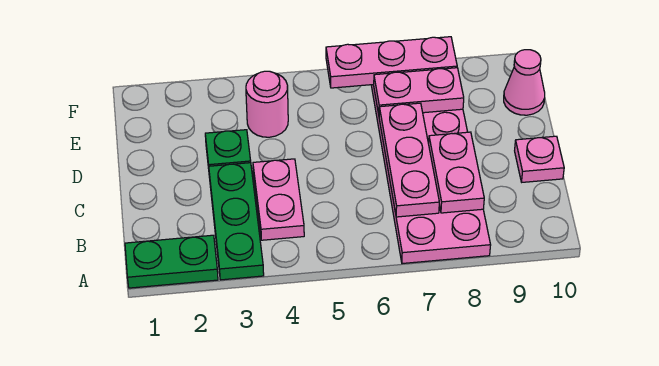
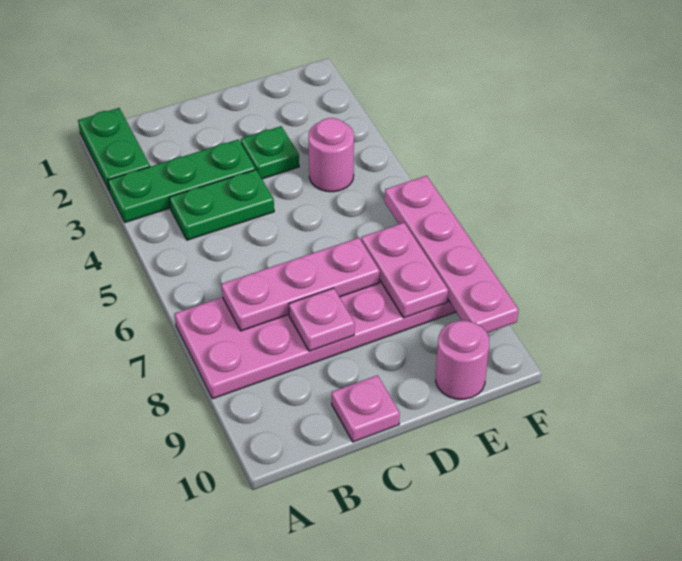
pink plate B4:C4 level 1 -> green plate B4:C4 level 1
pink plate B8:C8 level 2 -> pink plate C8 level 2
pink cone E10 level 1 -> pink round brick E10 level 1
pink plate F6:F8 level 2 -> pink plate F6:F9 level 2

